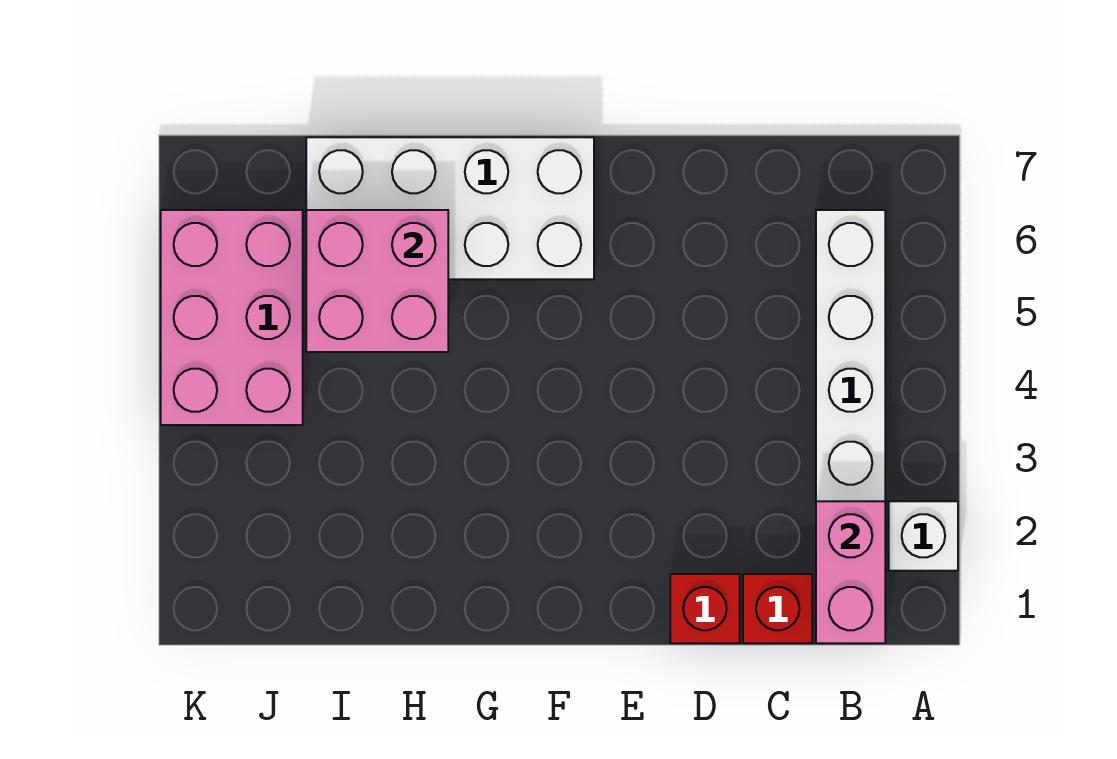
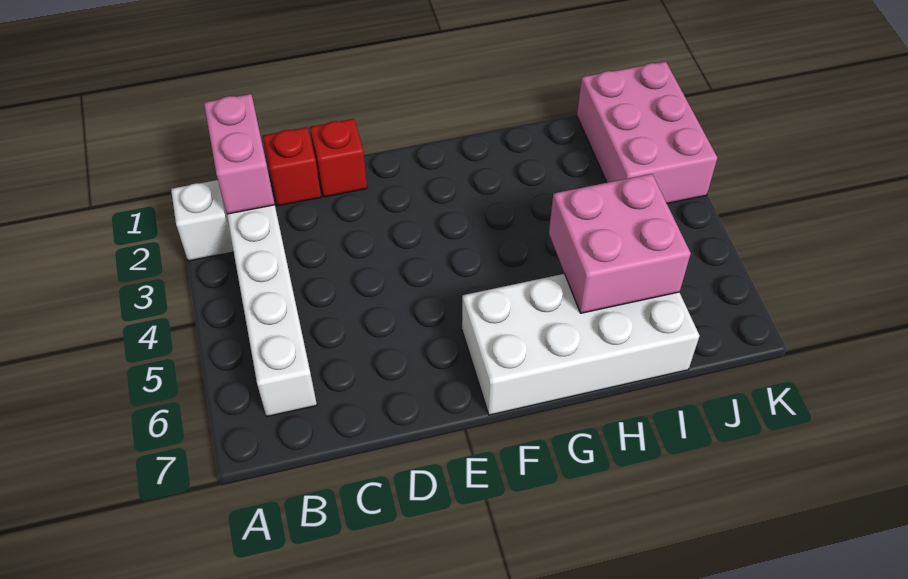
pink brick J4:K6 level 1 -> pink brick J1:K3 level 1

